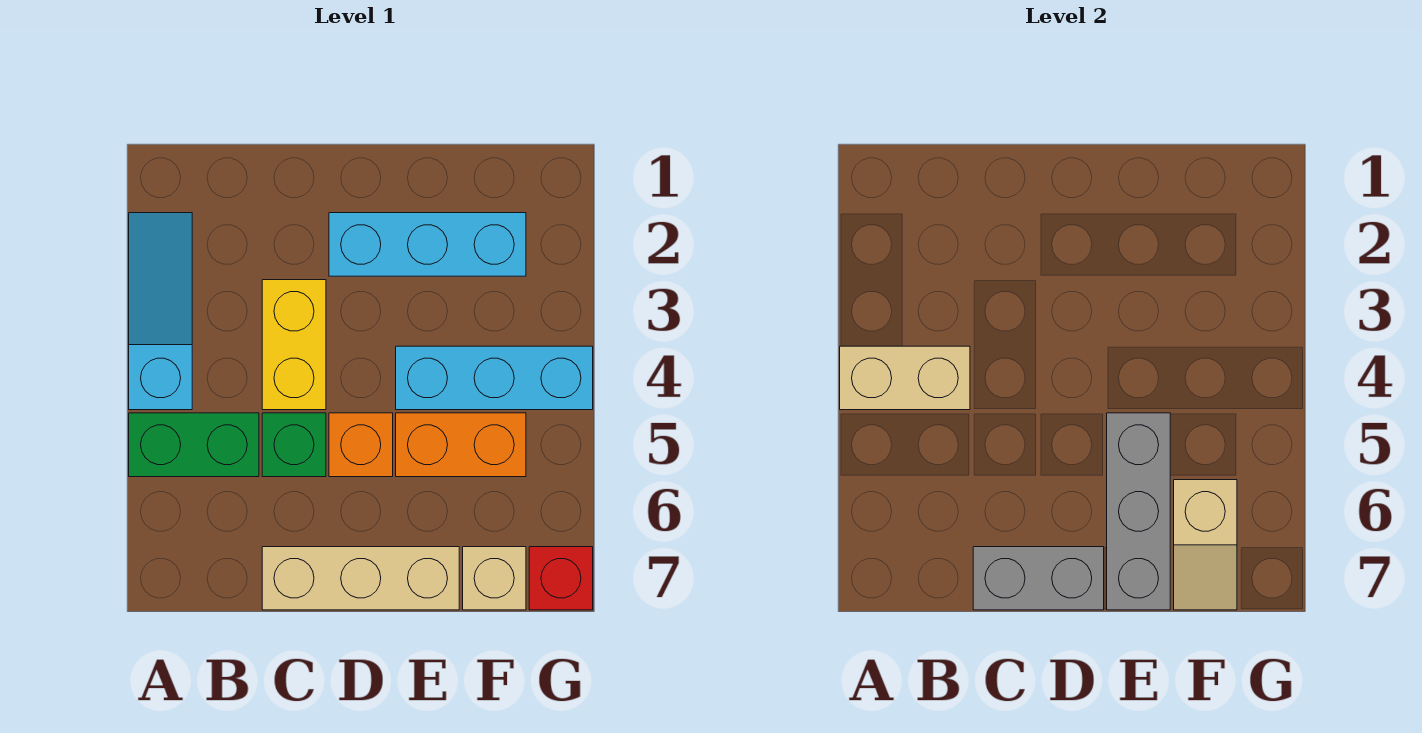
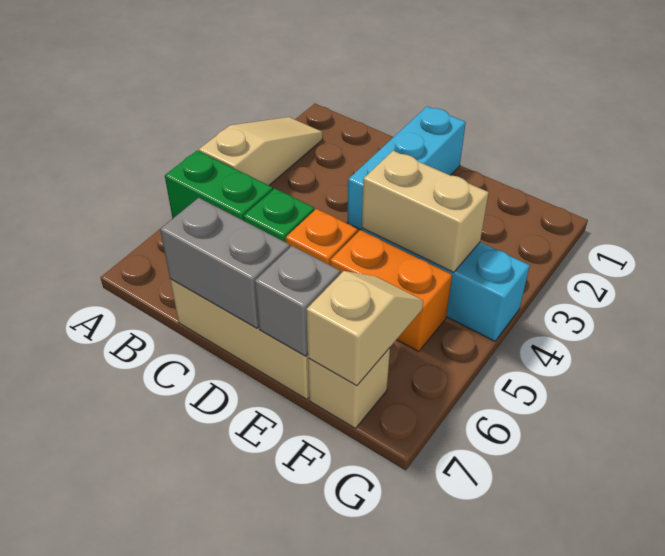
cyan slope A2:A4 level 1 top 4 -> tan slope A2:A4 level 1 top 4
tan brick A4:B4 level 2 -> tan brick E4:F4 level 2
yellow brick C3:C4 level 1 -> none
cyan brick D2:F2 level 1 -> cyan brick D1:D3 level 1
grey brick E5:E7 level 2 -> grey brick E7 level 2
tan slope F6:F7 level 2 top 6 -> tan slope F6:F7 level 2 top 7
red brick G7 level 1 -> none

